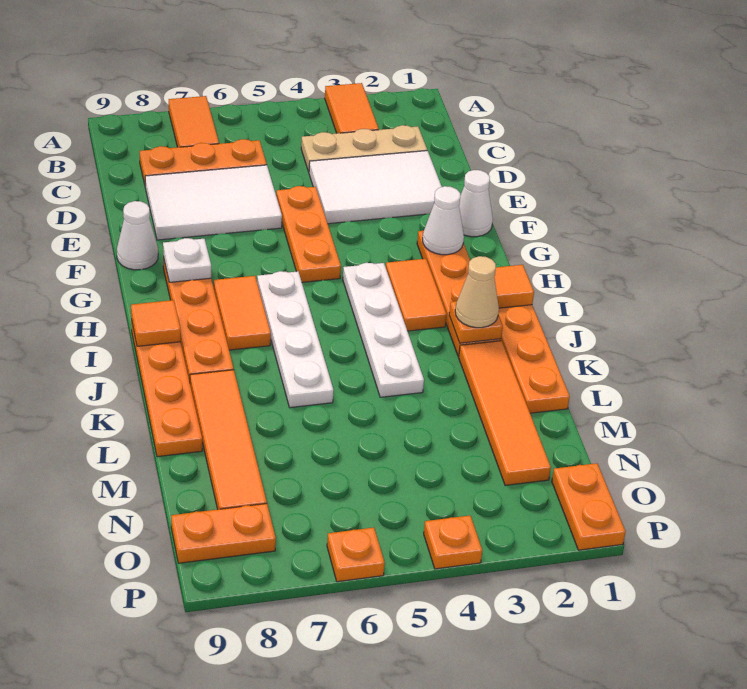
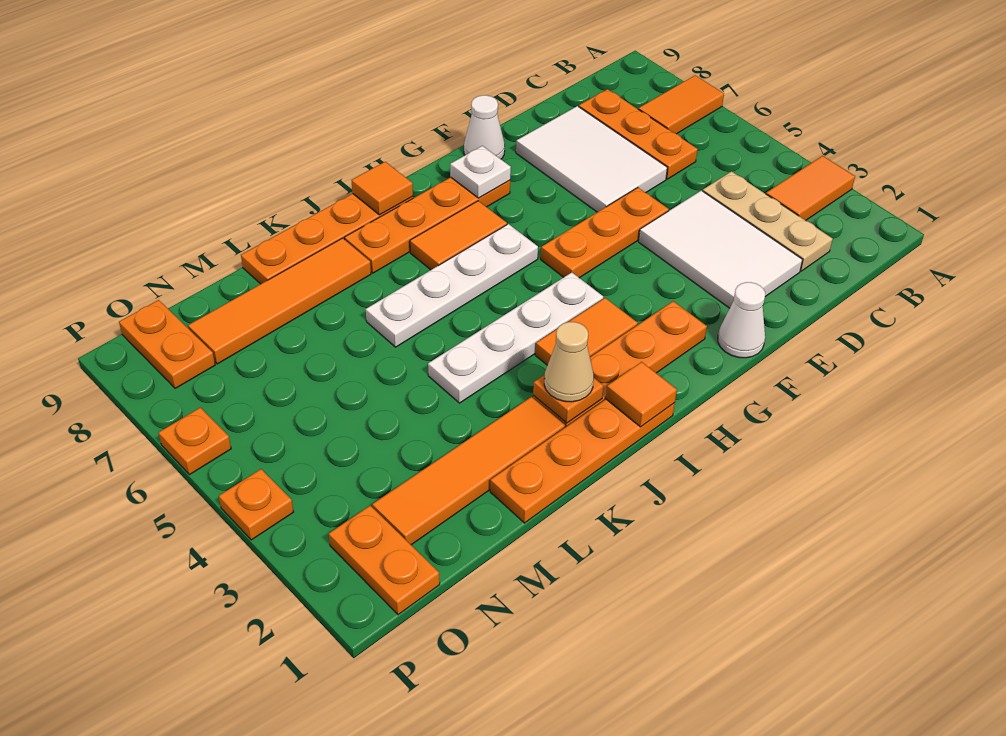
white cone G2 level 2 -> none
orange plate O1:P1 level 1 -> orange plate O1:O2 level 1

